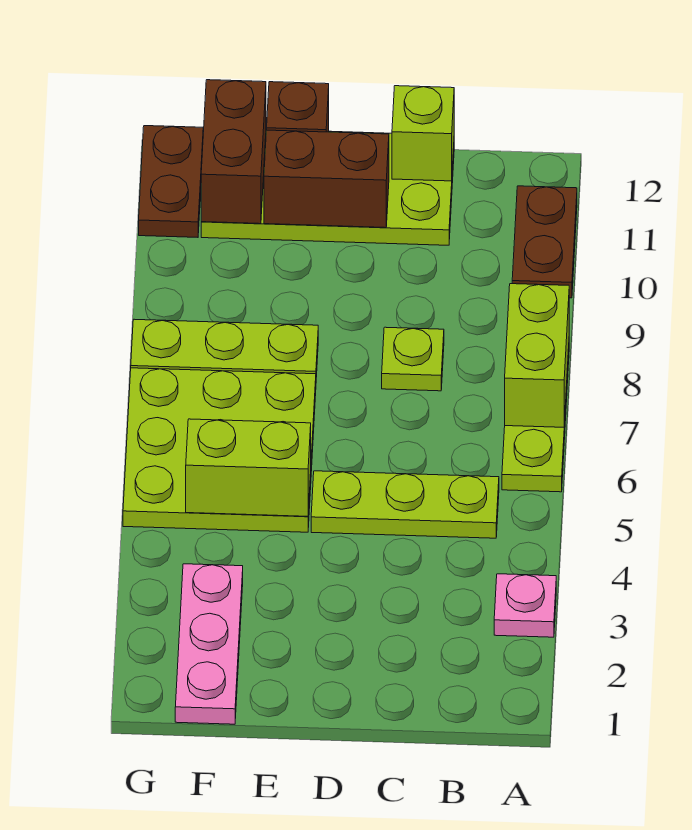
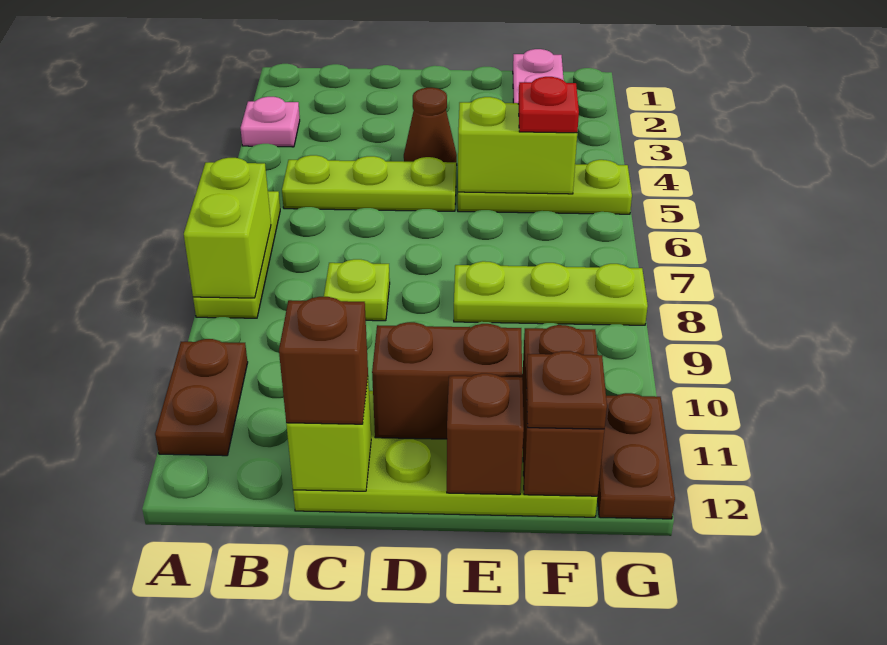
none -> brown brick C12 level 3
none -> brown cone D4 level 1
lime plate E5:G7 level 1 -> lime plate E5:G5 level 1
none -> red plate F5 level 3
none -> brown plate F12 level 3

